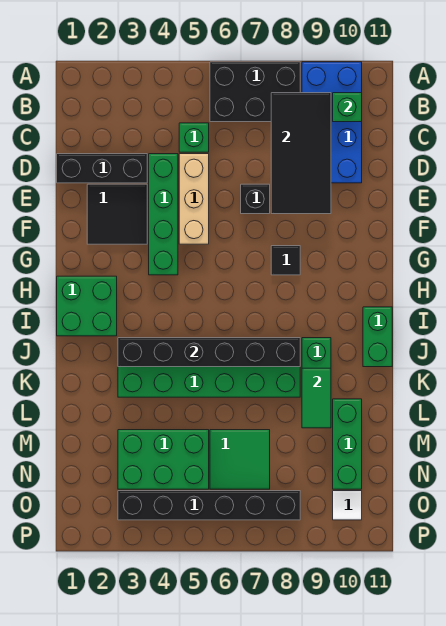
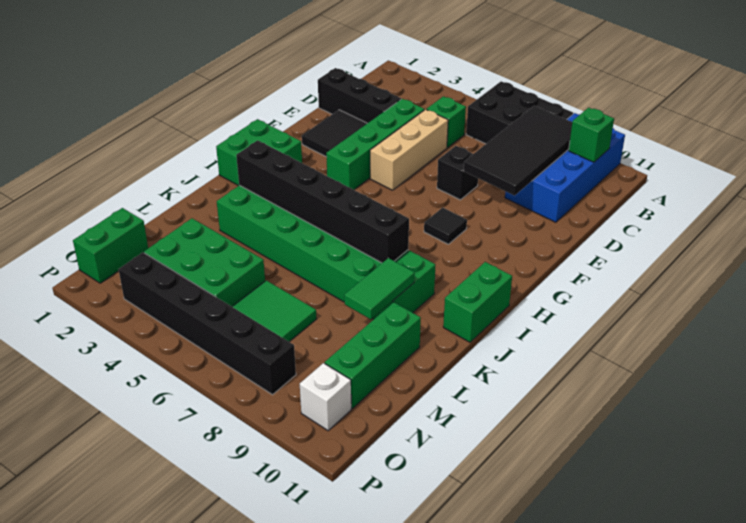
none -> green brick N1:O1 level 1
white tile O10 level 1 -> white brick O10 level 1

